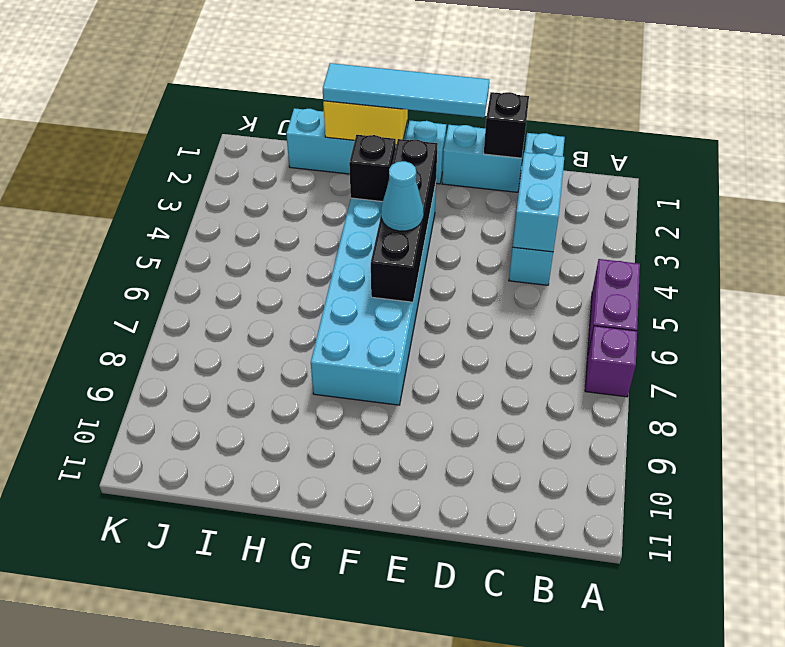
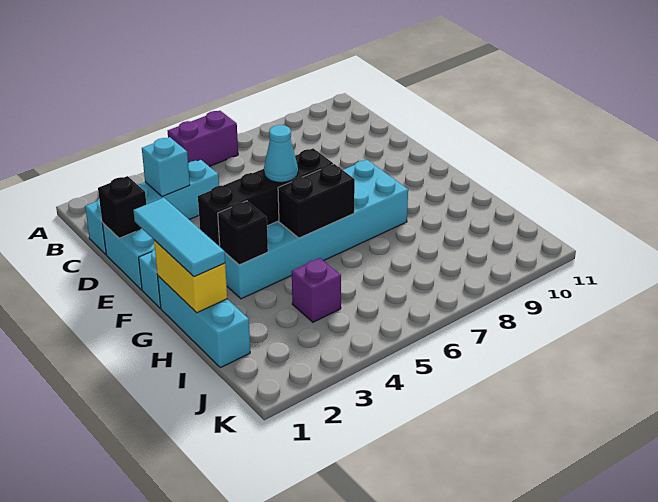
purple brick A7 level 1 -> purple brick I4 level 1
cyan brick C3:C4 level 2 -> cyan brick C3 level 2
cyan tile E1:H1 level 3 -> cyan tile F1:H1 level 3
none -> black brick G5:G6 level 2

